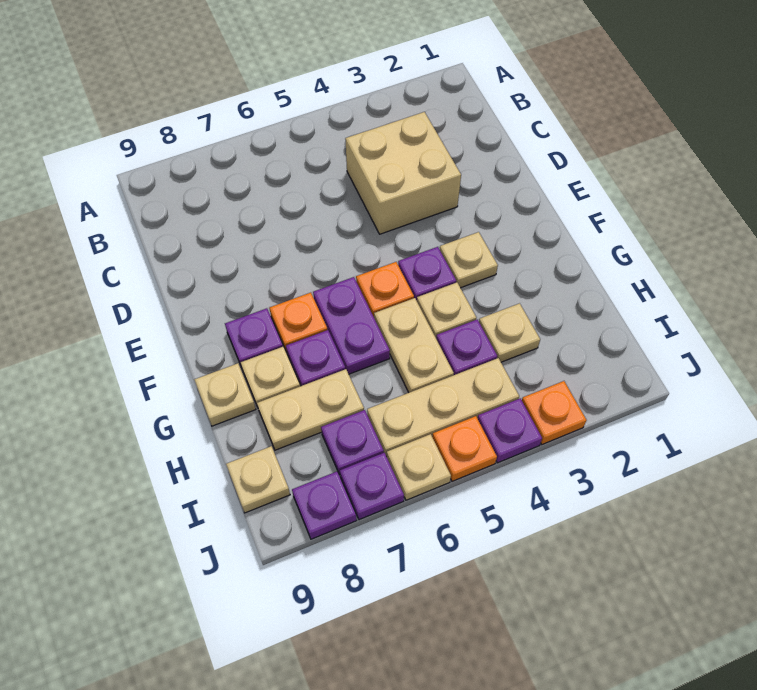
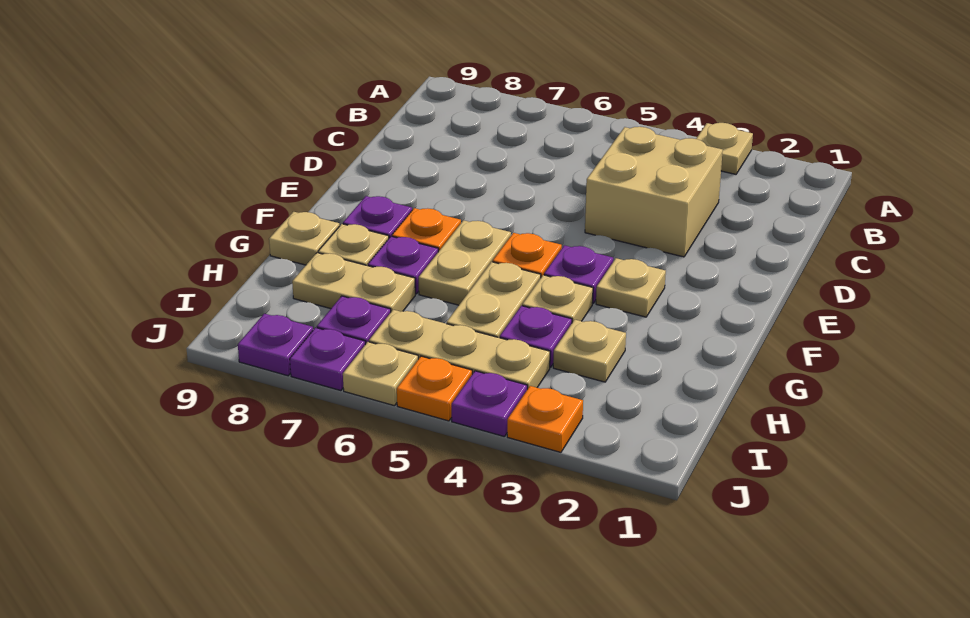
purple plate F6:G6 level 1 -> tan plate F6:G6 level 1
tan plate I9 level 1 -> tan plate A3 level 1

